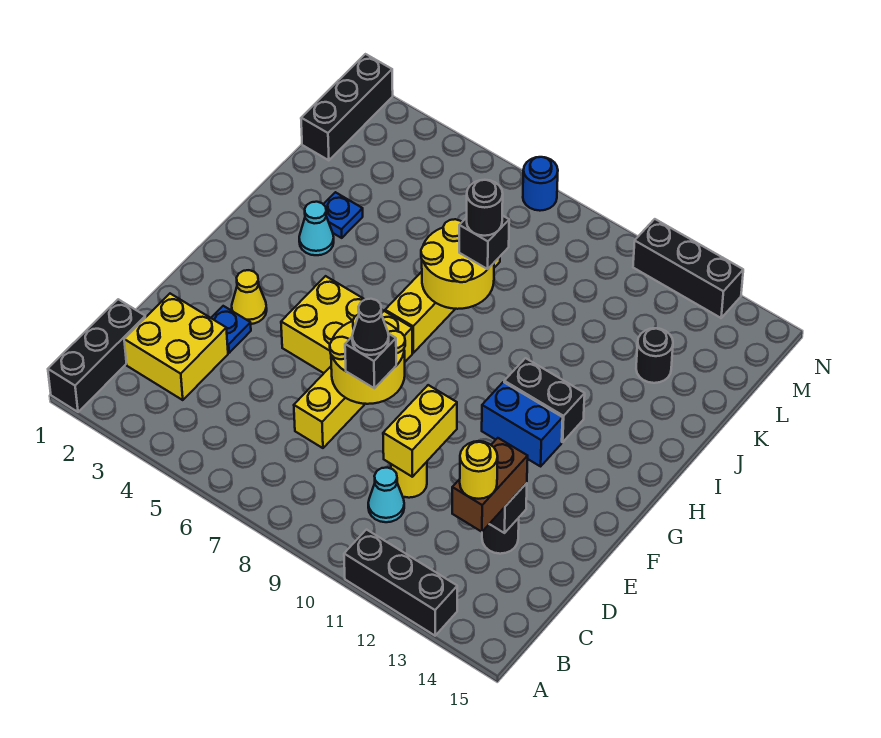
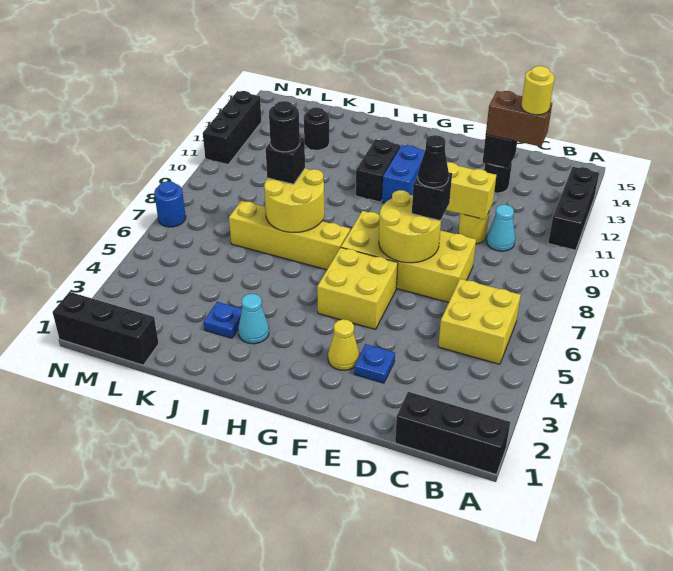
yellow brick C2:D3 level 1 -> yellow brick B5:C6 level 1
yellow brick D7:G7 level 1 -> yellow brick D7:G8 level 1

